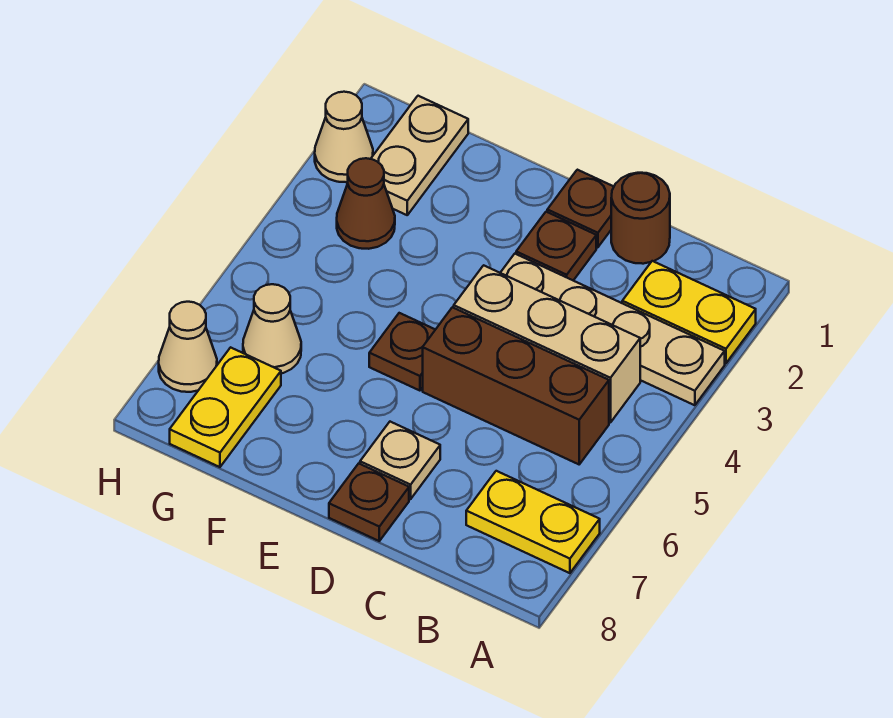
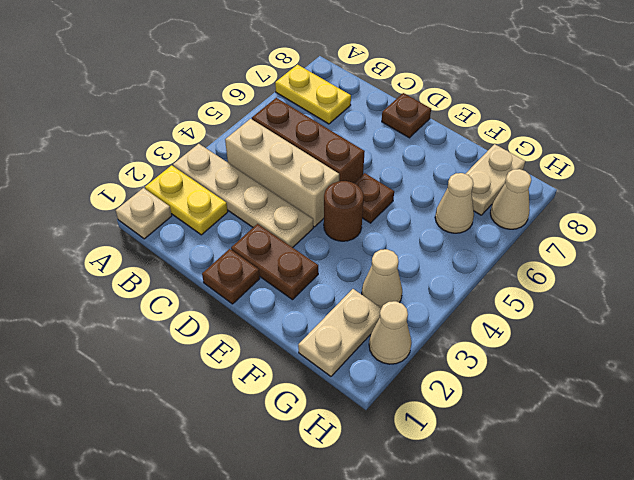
brown round brick C1 level 1 -> brown round brick E4 level 1
brown plate D2 level 1 -> brown plate D2:E2 level 1
tan plate D7 level 1 -> tan plate A1 level 1
brown cone G3 level 1 -> tan cone G3 level 1
yellow plate G7:G8 level 1 -> tan plate G7:G8 level 1

